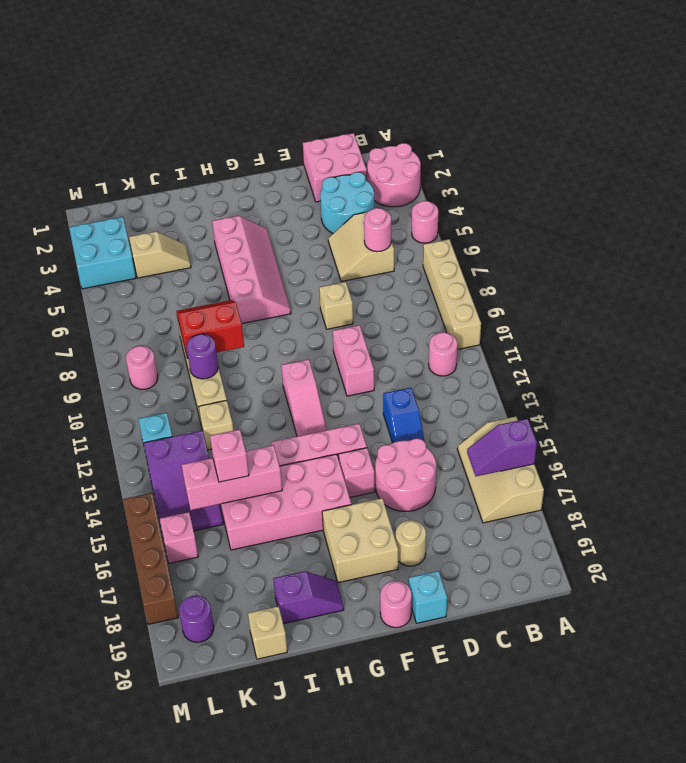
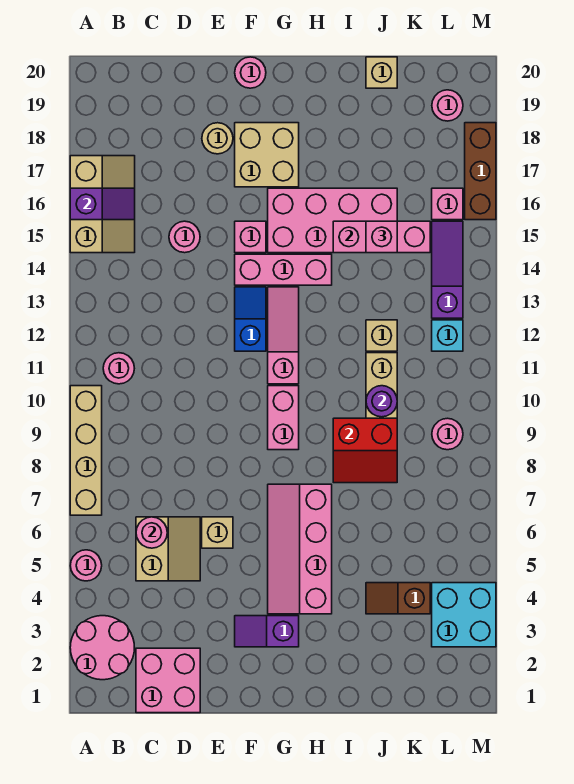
cyan round brick C3:D4 level 1 -> none
blue slope D13:D14 level 1 top 13 -> blue slope F12:F13 level 1 top 12
pink round brick D15:E16 level 1 -> pink round brick D15 level 1
tan brick E8 level 1 -> tan brick E6 level 1
pink brick E10:E11 level 1 -> pink brick G9:G10 level 1
cyan brick E20 level 1 -> none
purple slope H19:I19 level 1 top I -> purple slope F3:G3 level 1 top G
tan slope J4:K4 level 1 top K -> brown slope J4:K4 level 1 top K
purple slope K13:L15 level 1 top 13 -> purple slope L13:L15 level 1 top 13
purple round brick L19 level 1 -> pink round brick L19 level 1
brown brick M15:M18 level 1 -> brown brick M16:M18 level 1

